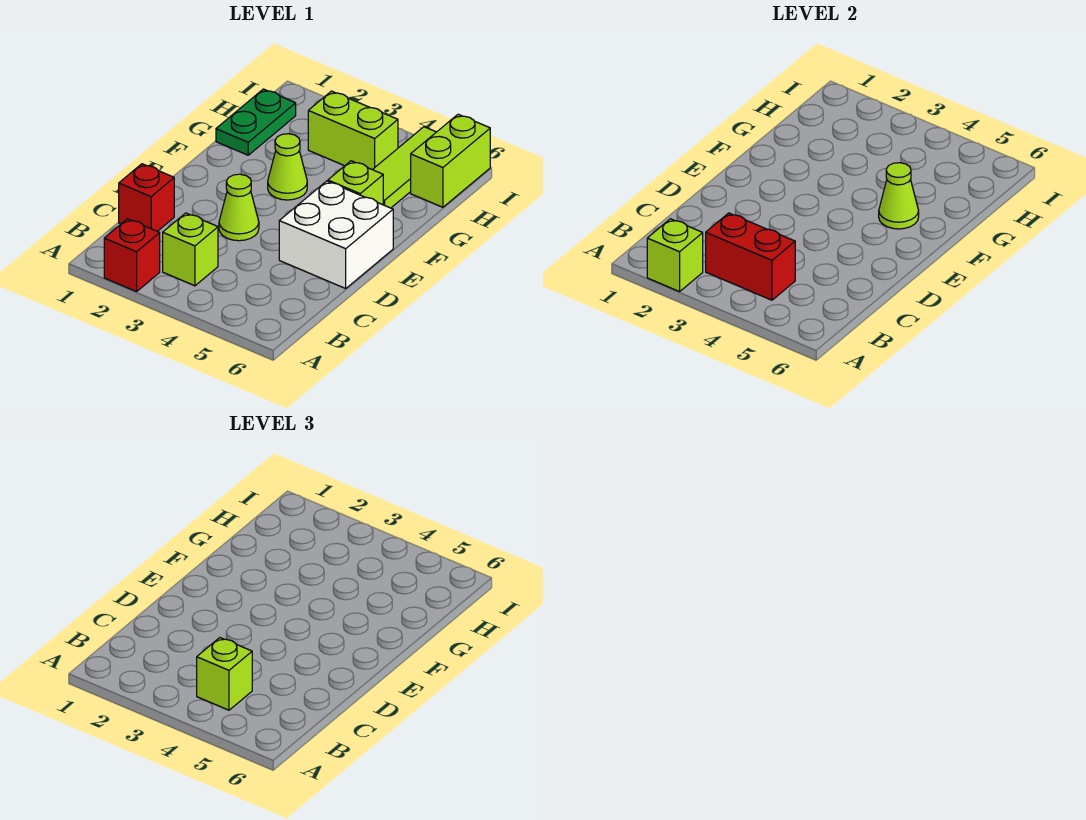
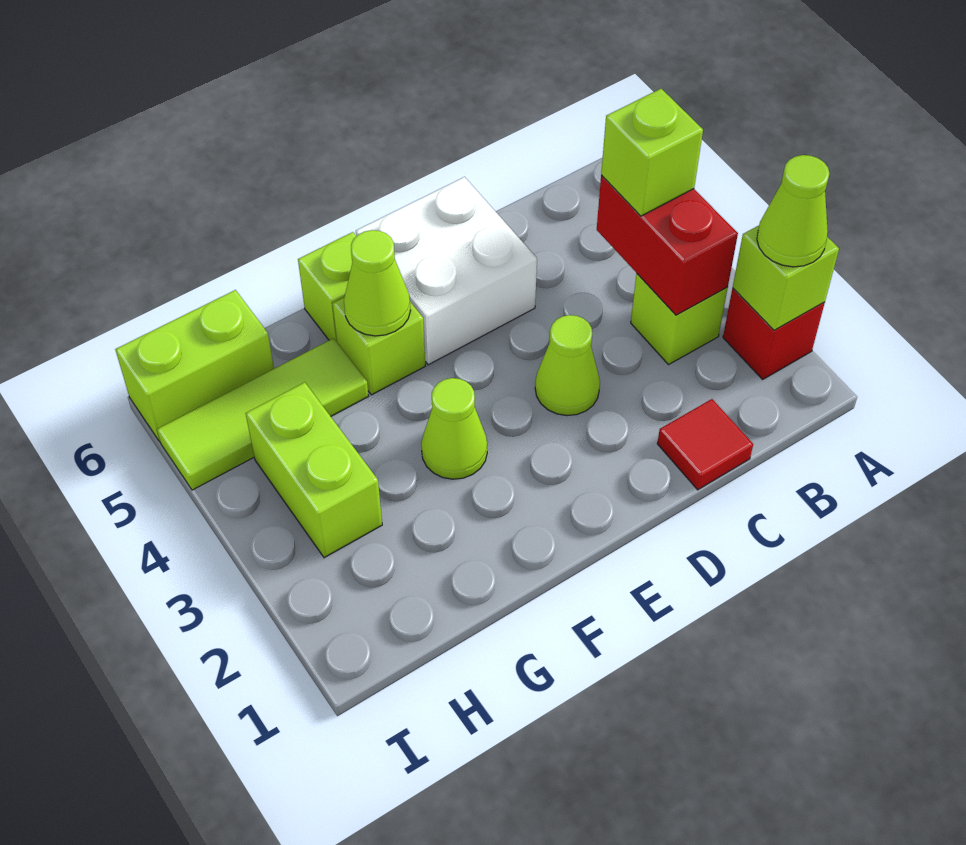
none -> lime cone A2 level 3
red brick C1 level 1 -> red tile C1 level 1
none -> lime brick F6 level 1
green plate G1:H1 level 1 -> none

